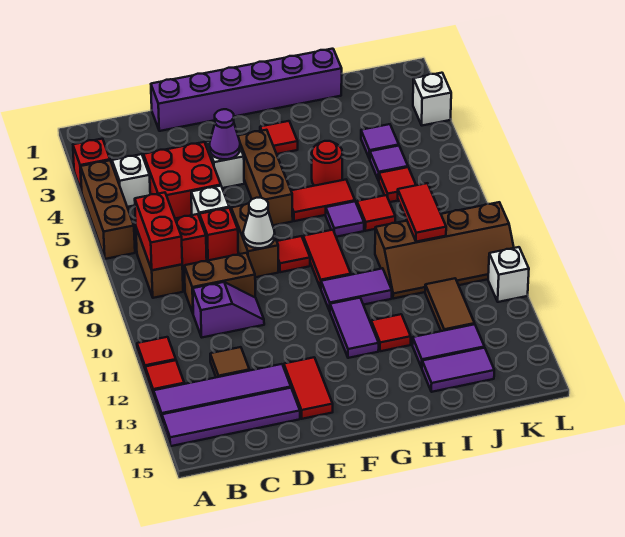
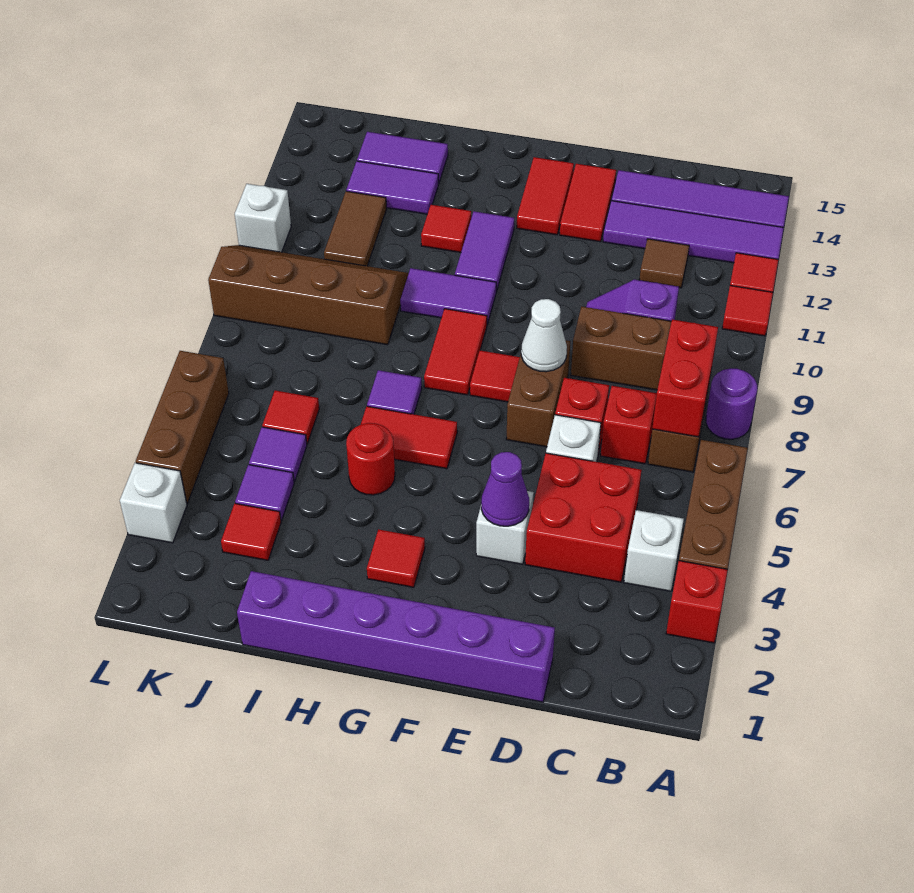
none -> purple round brick A8 level 1
brown brick F4:F6 level 1 -> brown brick L4:L6 level 1
red tile I7 level 1 -> red tile J3 level 1
red tile J8:J9 level 2 -> red tile F13:F14 level 1

